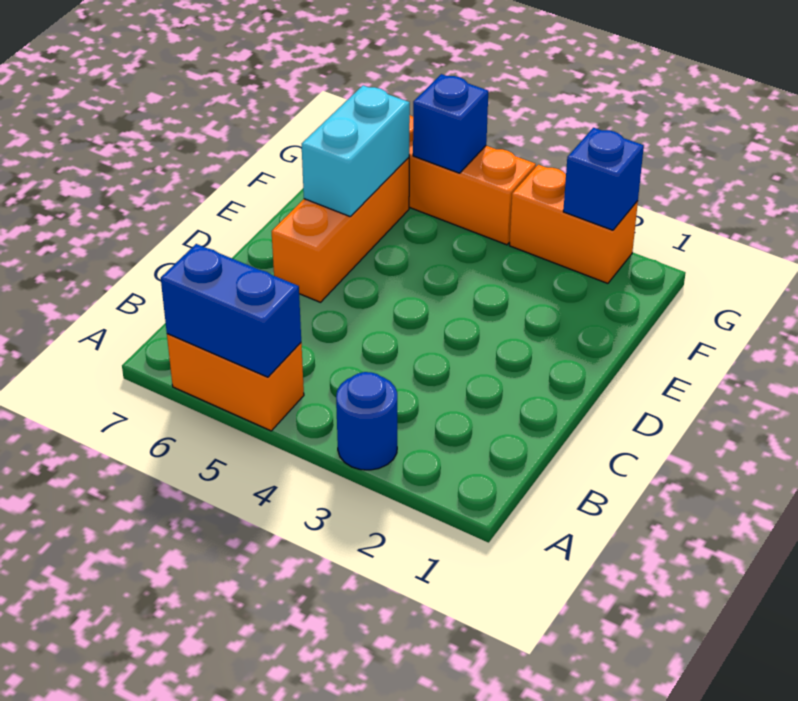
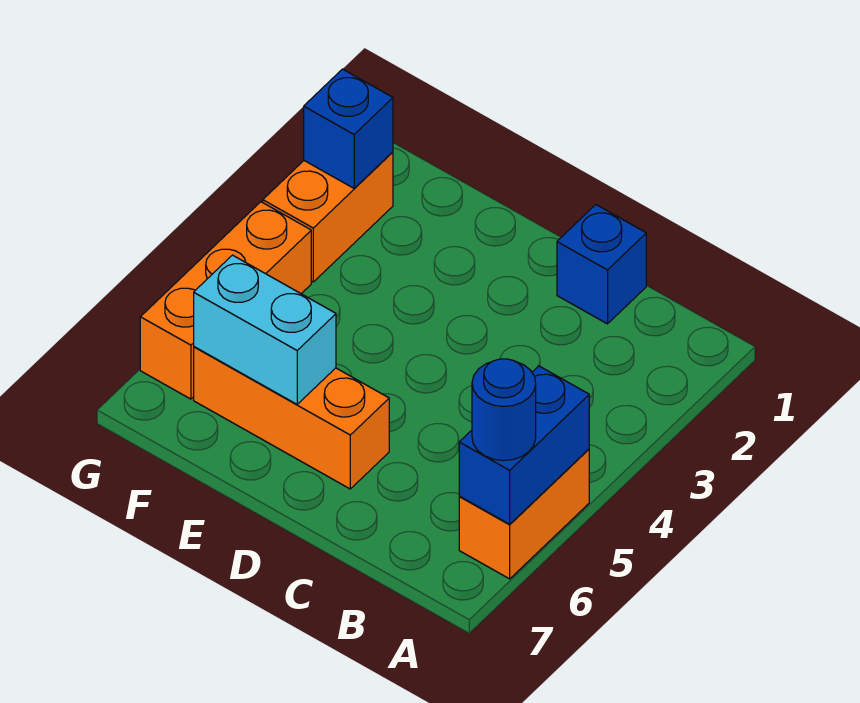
blue round brick A3 level 1 -> blue round brick A6 level 3
blue brick G5 level 2 -> blue brick C1 level 1

